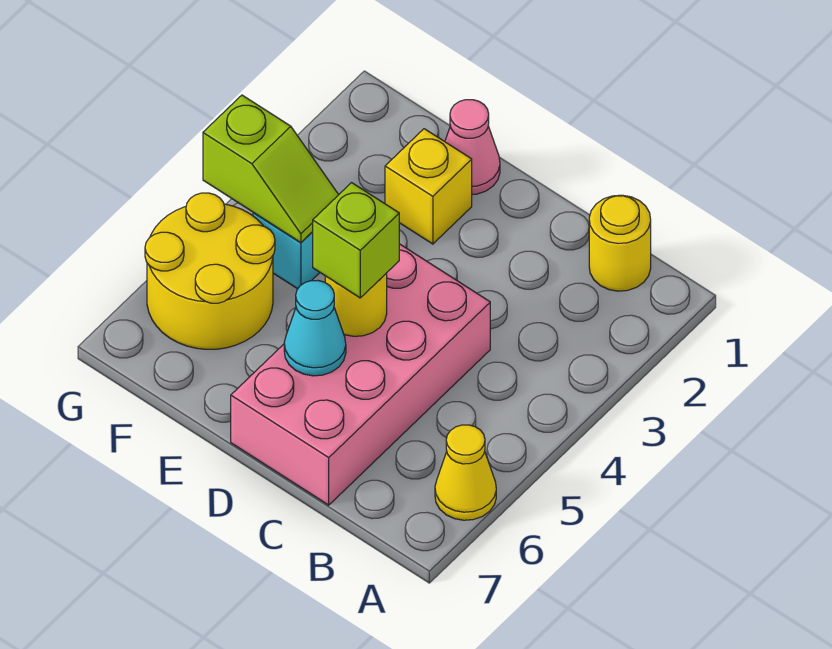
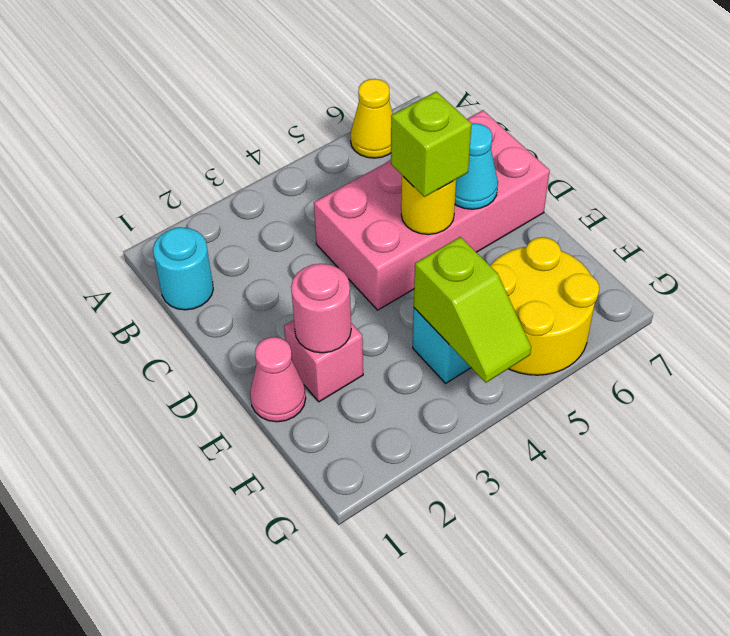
yellow round brick B1 level 1 -> cyan round brick B1 level 1
yellow brick E2 level 1 -> pink brick E2 level 1
none -> pink round brick E2 level 2
lime slope F4:G4 level 2 top G -> lime slope F4:G4 level 2 top F

